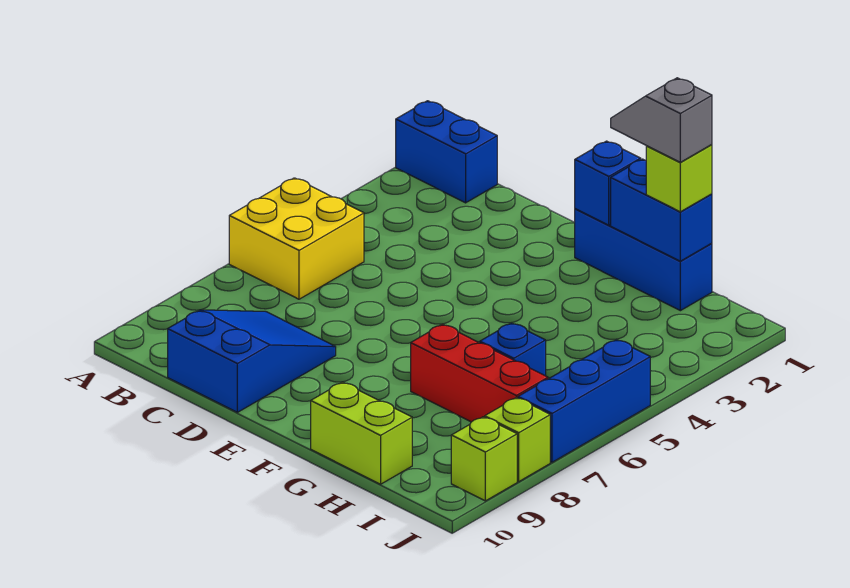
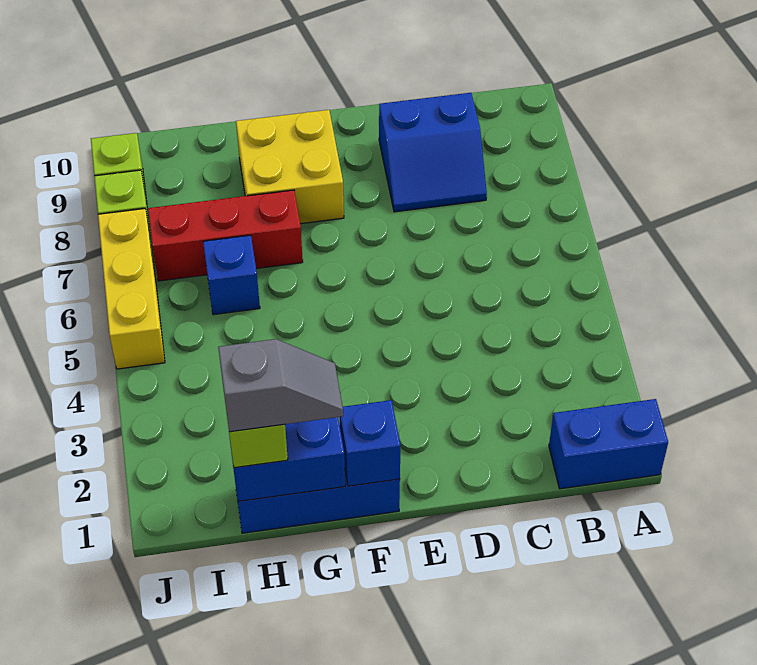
yellow brick A5:B6 level 1 -> yellow brick F8:G9 level 1
blue slope C8:D10 level 1 top 10 -> blue slope C8:D9 level 1 top 9
lime brick G10:H10 level 1 -> none
blue brick J5:J7 level 1 -> yellow brick J5:J7 level 1

